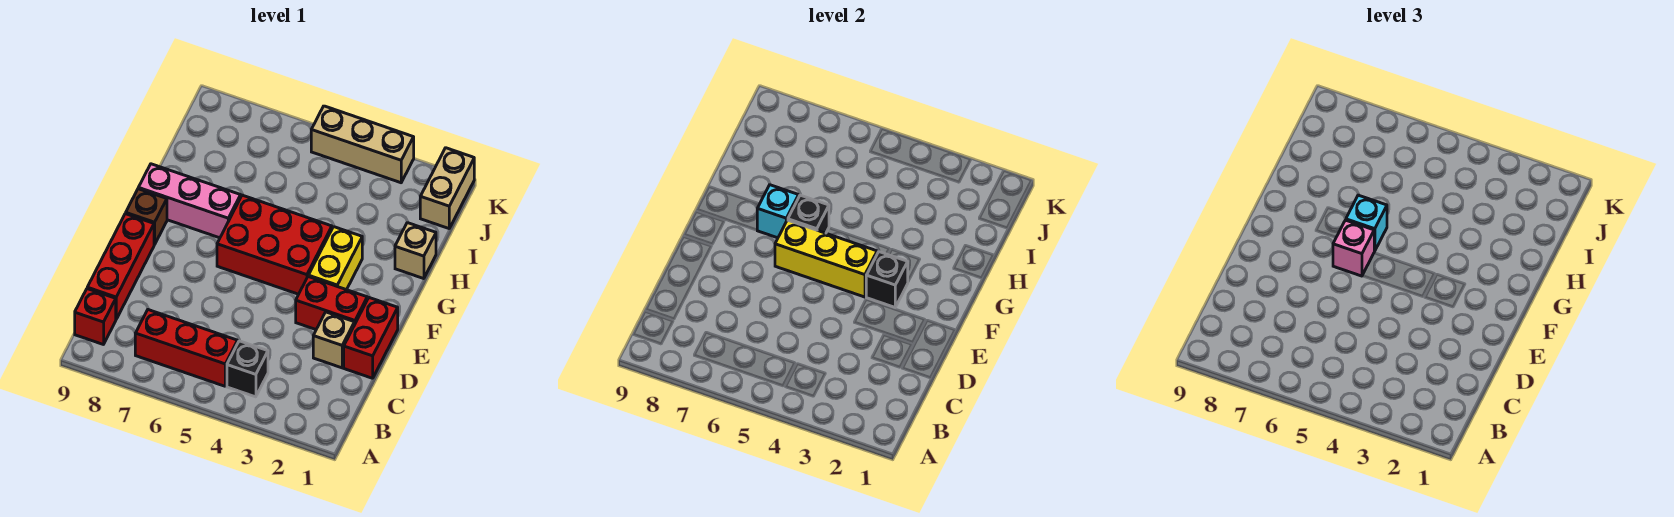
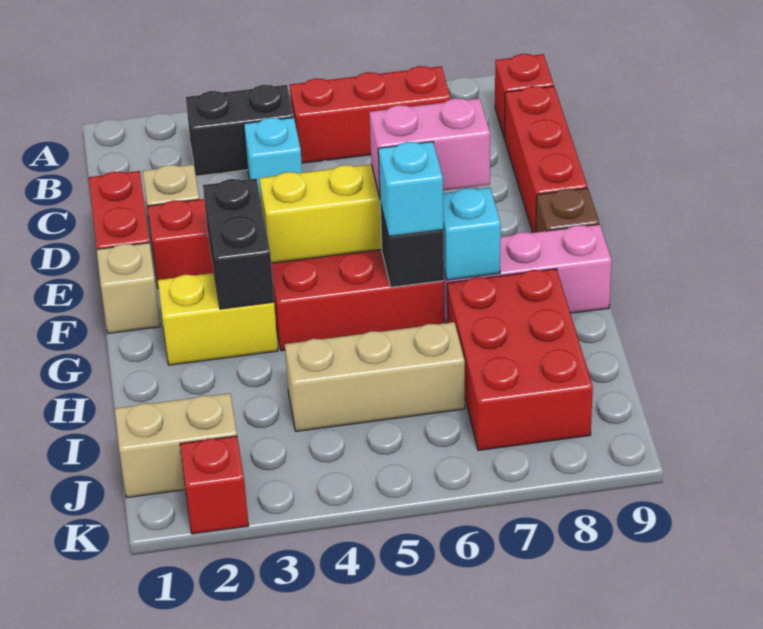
black brick B4 level 1 -> black brick B3:B4 level 1
none -> cyan brick C4 level 1
yellow brick F3:G3 level 1 -> yellow brick G2:G3 level 1
black brick F3 level 2 -> black brick F3:G3 level 2
pink brick F6 level 3 -> pink brick F6:F7 level 3
tan brick H1 level 1 -> tan brick F1 level 1
none -> red brick H7:J8 level 1
tan brick J1:K1 level 1 -> tan brick J1:J2 level 1
none -> red brick K2 level 1
tan brick K3:K5 level 1 -> tan brick I4:I6 level 1

